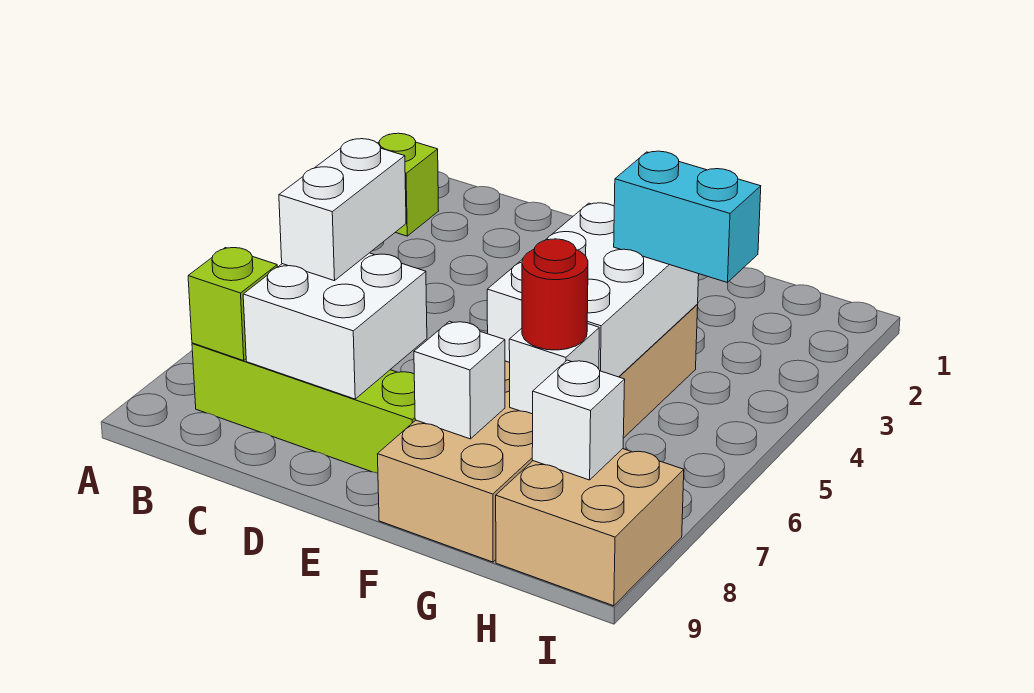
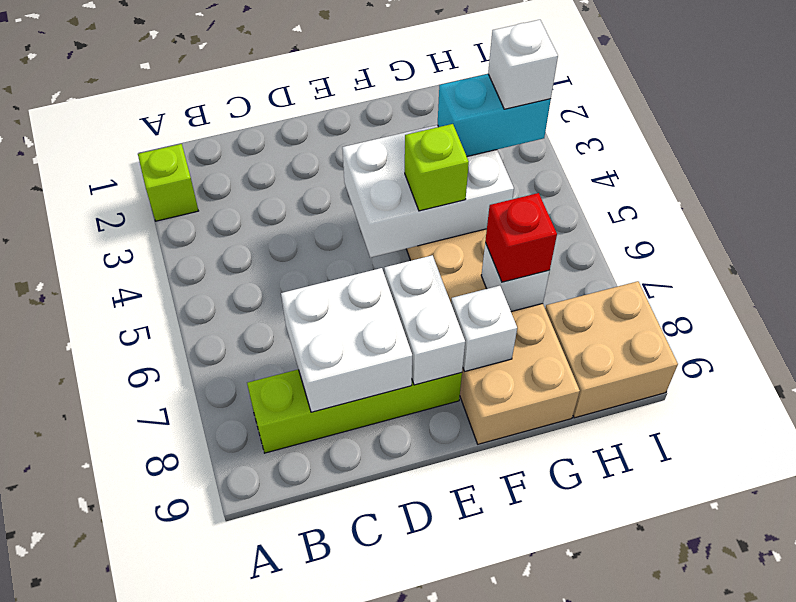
lime brick B8 level 2 -> lime brick F5 level 3
white brick C6:C7 level 3 -> white brick E7:E8 level 2
white brick F4:G6 level 2 -> white brick E4:G5 level 2
red round brick G7 level 3 -> red brick G7 level 3
white brick H8 level 2 -> white brick H4 level 4

